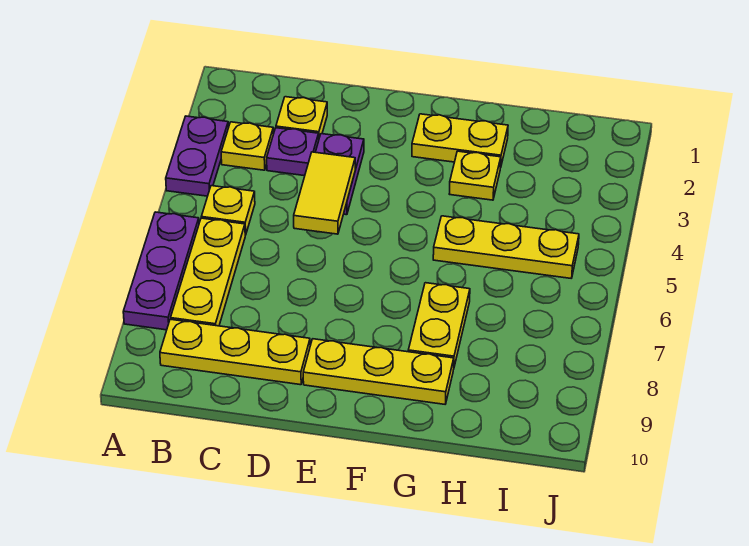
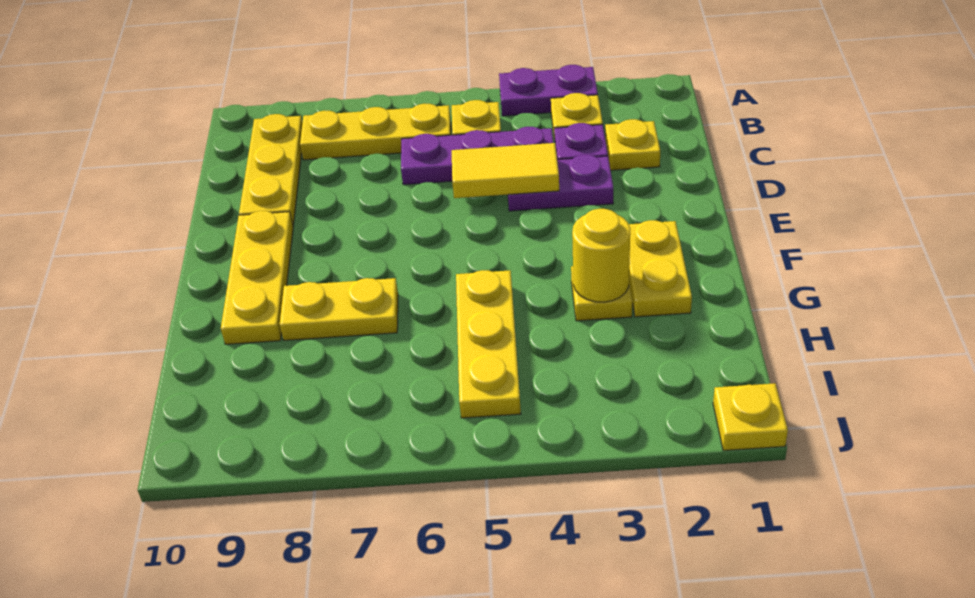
purple plate A6:A8 level 1 -> purple plate C4:C6 level 1
none -> yellow round brick G3 level 2
none -> yellow plate J1 level 1

